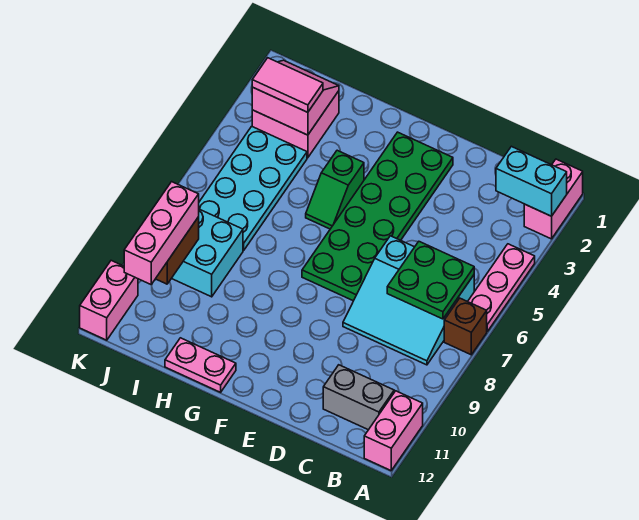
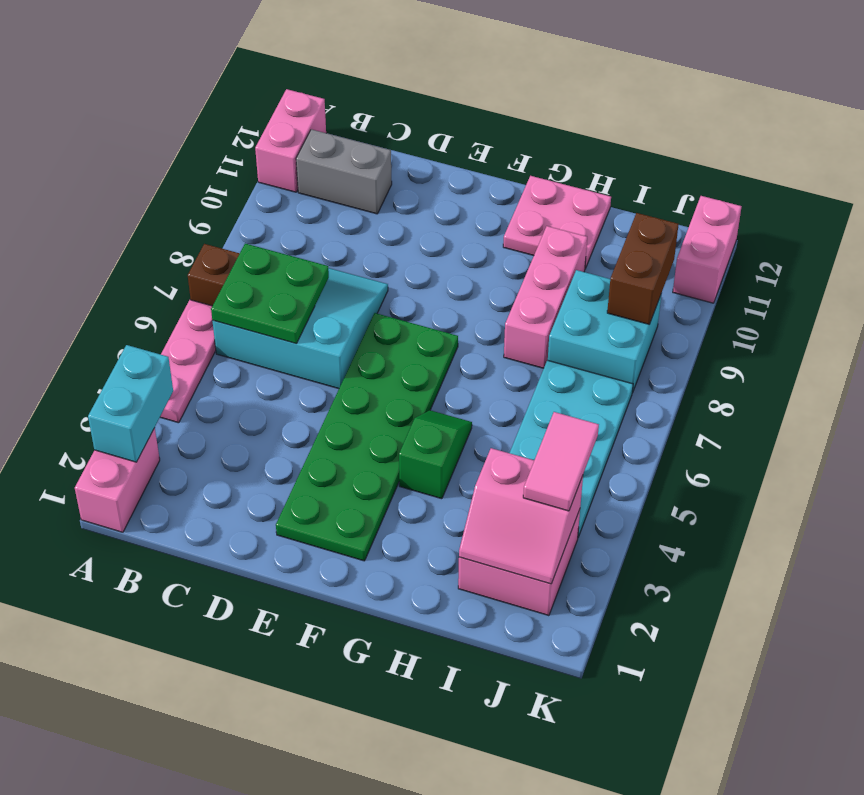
cyan brick A2:B2 level 2 -> cyan brick A2:A3 level 2
pink plate G12:H12 level 1 -> pink plate G11:H12 level 1
pink tile I3:J3 level 3 -> pink tile J3:J4 level 3
pink brick J9:J11 level 3 -> pink brick H8:H10 level 1

